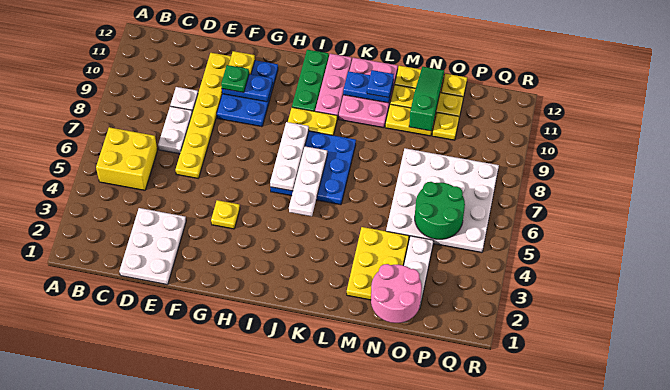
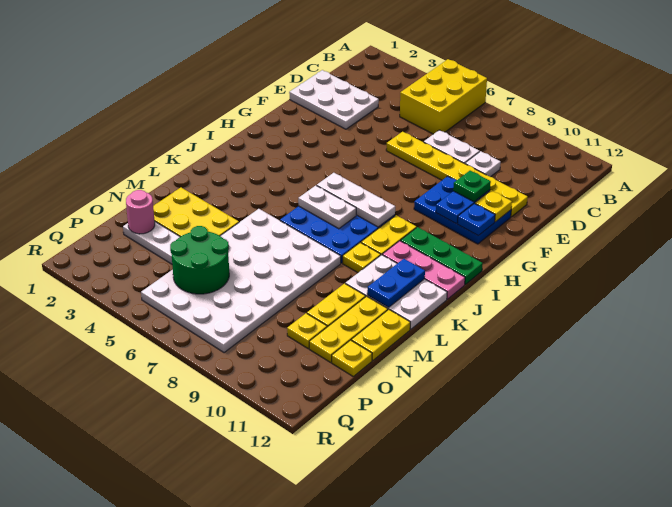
yellow brick B5:C6 level 1 -> yellow brick A5:C6 level 1
yellow plate G4 level 1 -> yellow plate K9 level 1
white plate J5:J7 level 2 -> white plate J6:J7 level 2
pink plate K10:L12 level 1 -> white plate K10:L12 level 1
blue plate L11 level 3 -> blue plate G11 level 2
pink round brick N1:O2 level 2 -> pink round brick O2 level 2
white plate N5:Q8 level 1 -> white plate L5:Q8 level 1
green slope N10:N12 level 2 top 10 -> none

